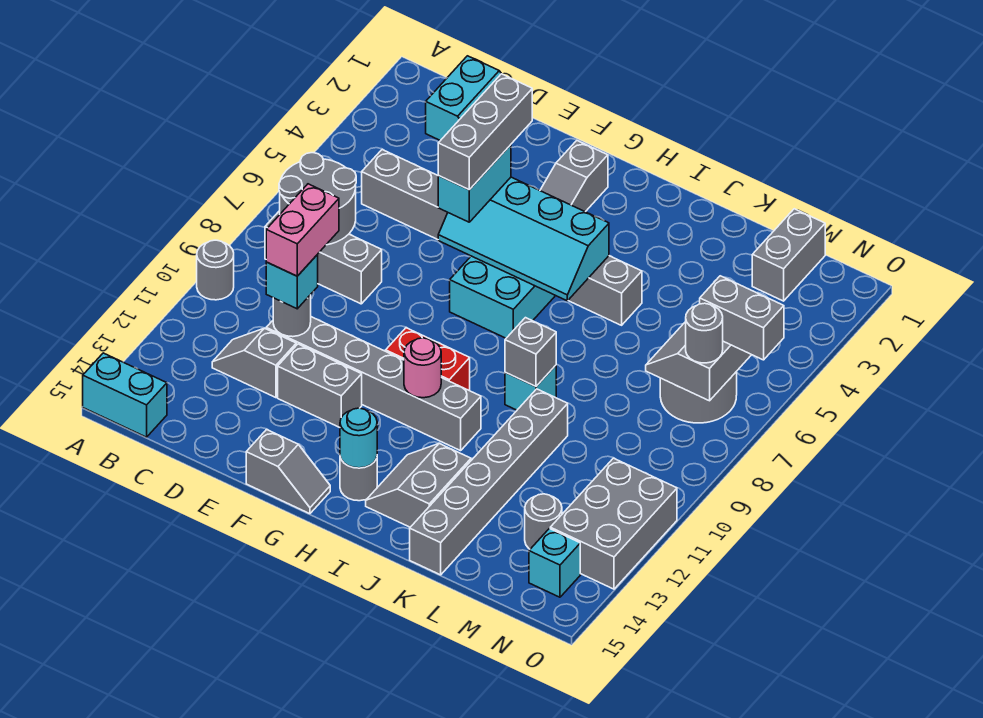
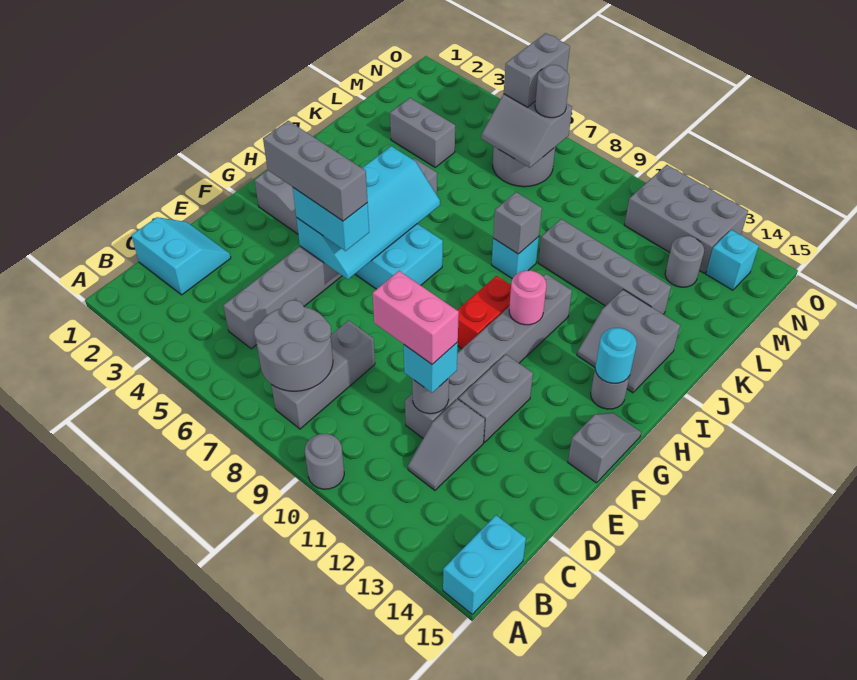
grey brick K10:K15 level 1 -> grey brick K10:K13 level 1
grey brick M1:M2 level 1 -> grey brick L3:L4 level 1

